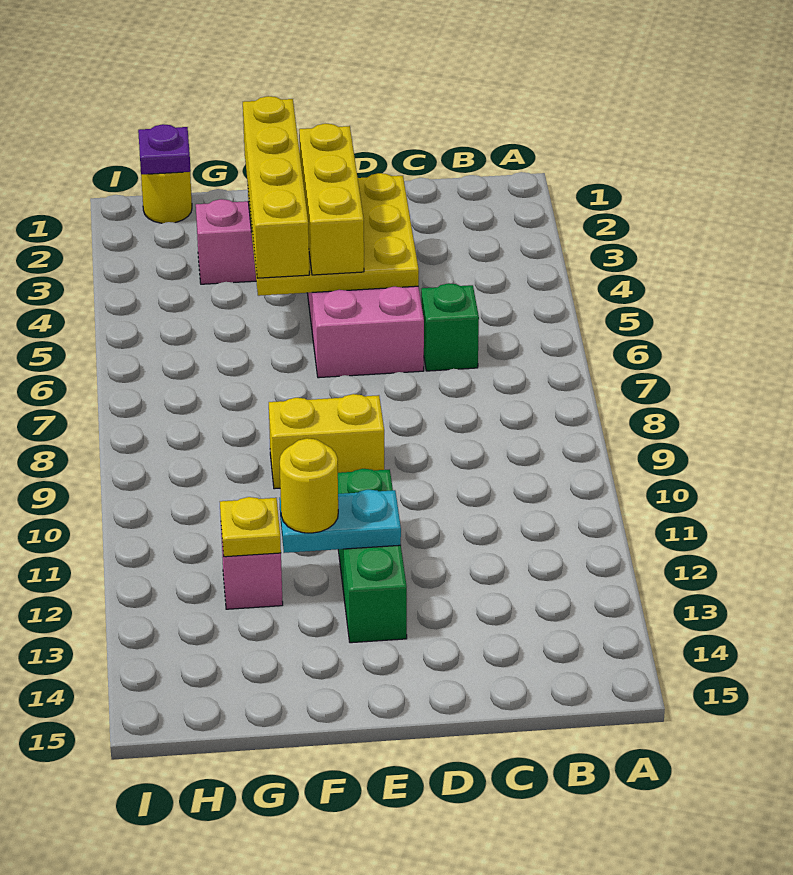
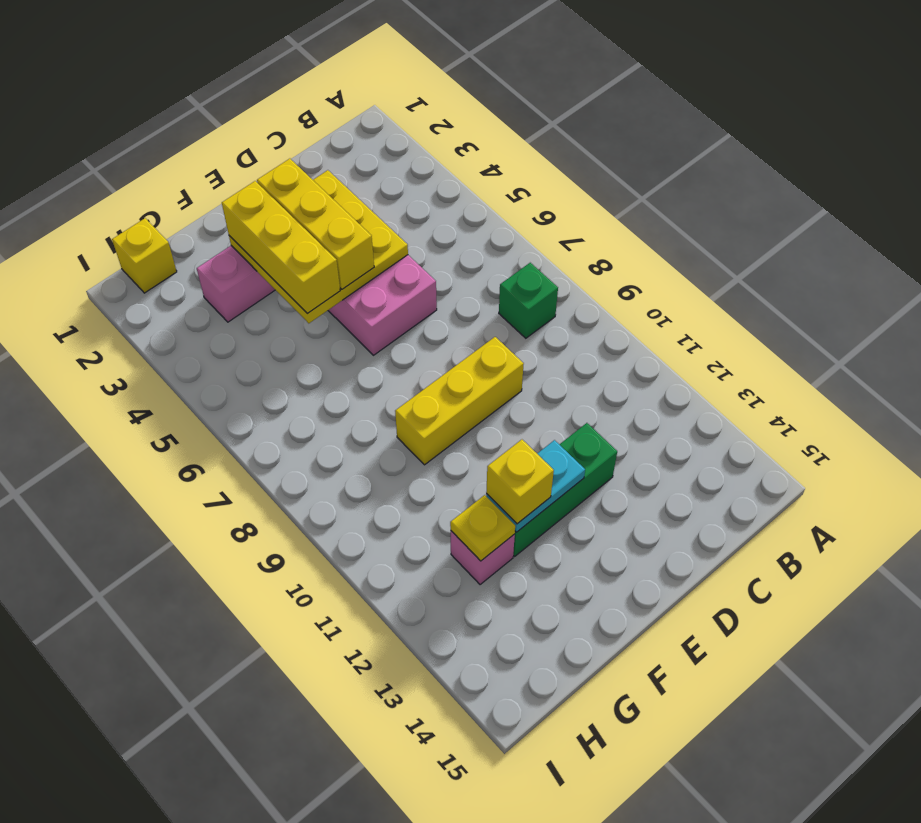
green brick C6 level 1 -> green brick B8 level 1
yellow brick E9:F9 level 1 -> yellow brick D9:F9 level 1
green brick E11:E13 level 1 -> green brick D12:F12 level 1
yellow brick F2:F5 level 3 -> yellow brick F3:F5 level 3
yellow round brick F12 level 3 -> yellow brick F12 level 3
yellow round brick H1 level 1 -> yellow brick H1 level 1
purple plate H1 level 2 -> none

